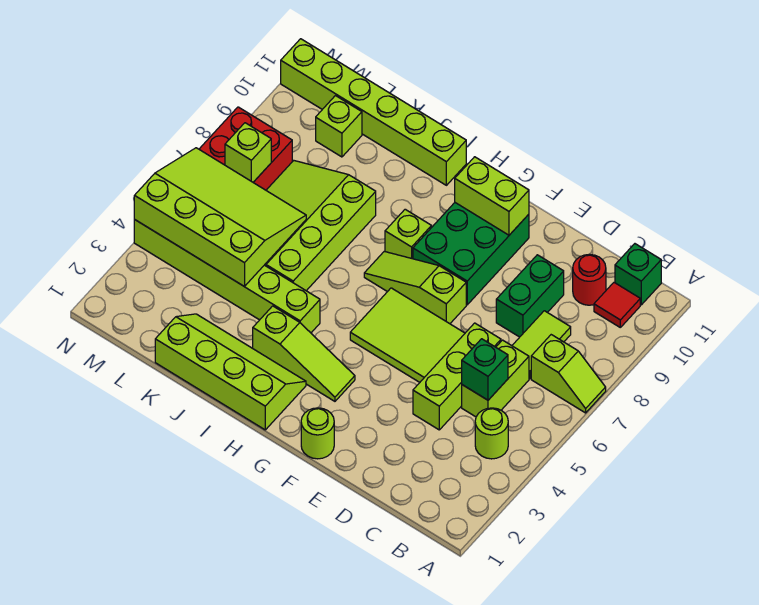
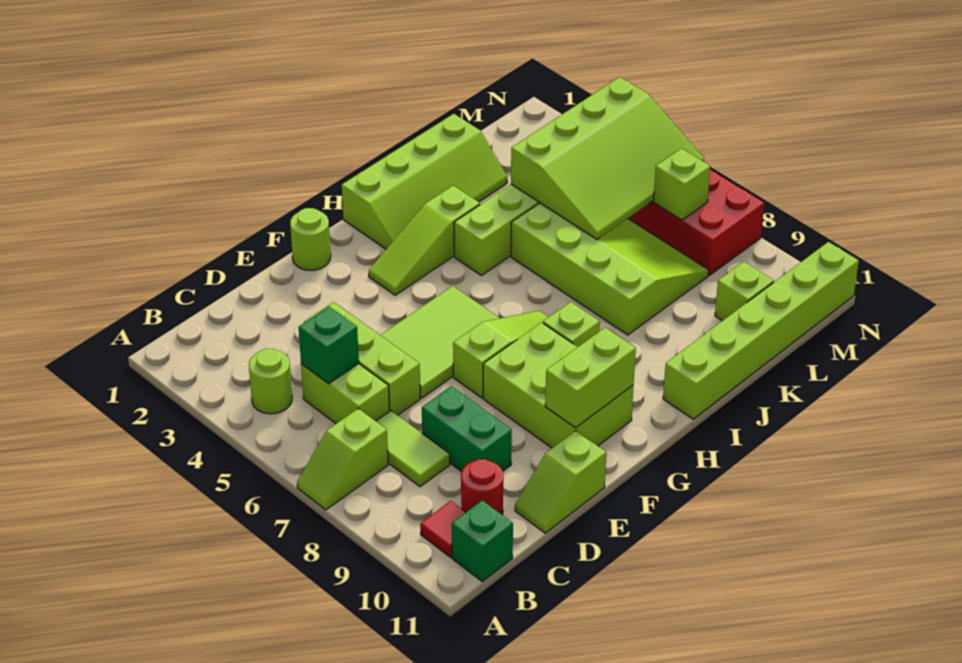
none -> lime slope D11:E11 level 1 top E
green brick F8:G10 level 1 -> lime brick F8:G10 level 1

